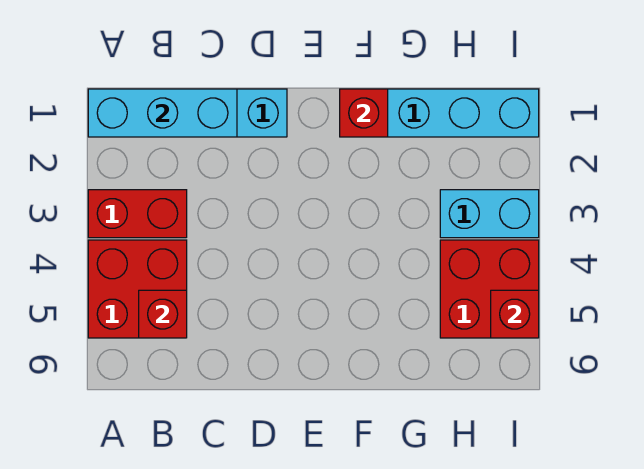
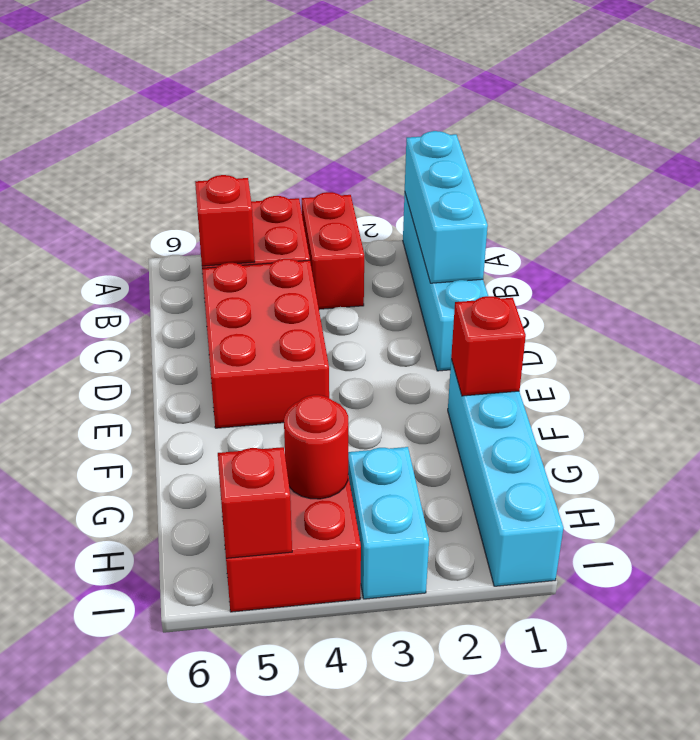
none -> red brick C4:E5 level 1
none -> red round brick H4 level 2

